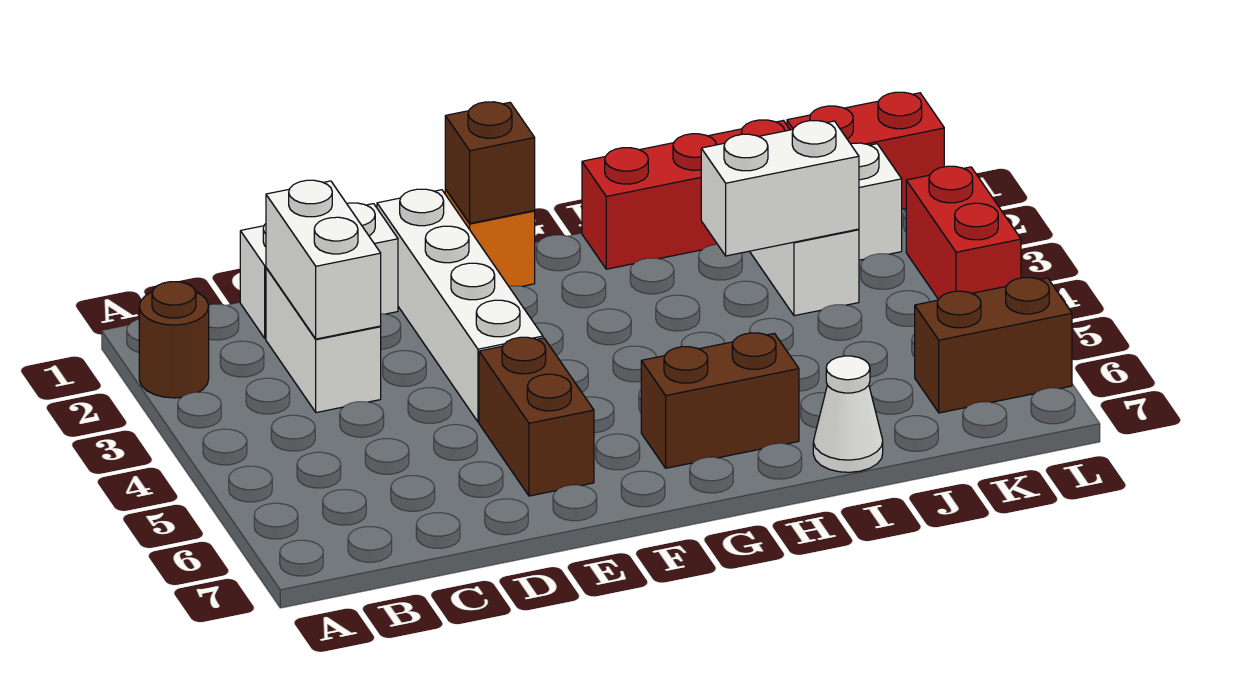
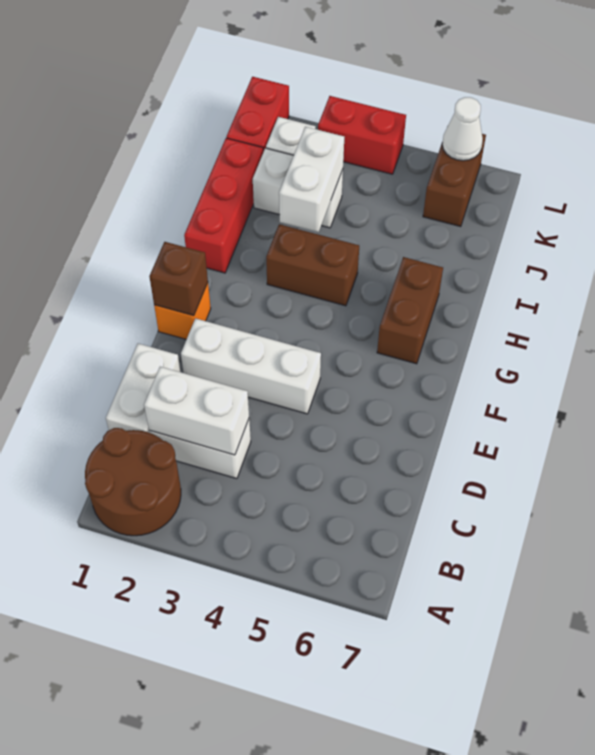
brown round brick A2 level 1 -> brown round brick A1:B2 level 1
white brick E1:E4 level 1 -> white brick E2:E4 level 1
brown brick E5:E6 level 1 -> brown brick H3:H4 level 1
white cone I7 level 1 -> white cone L6 level 2

